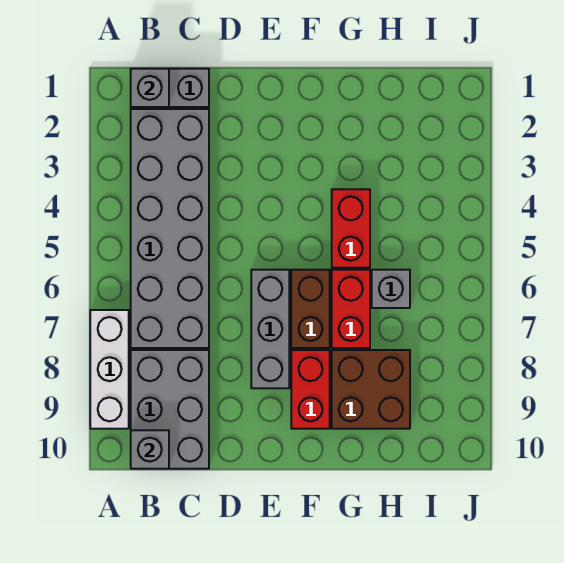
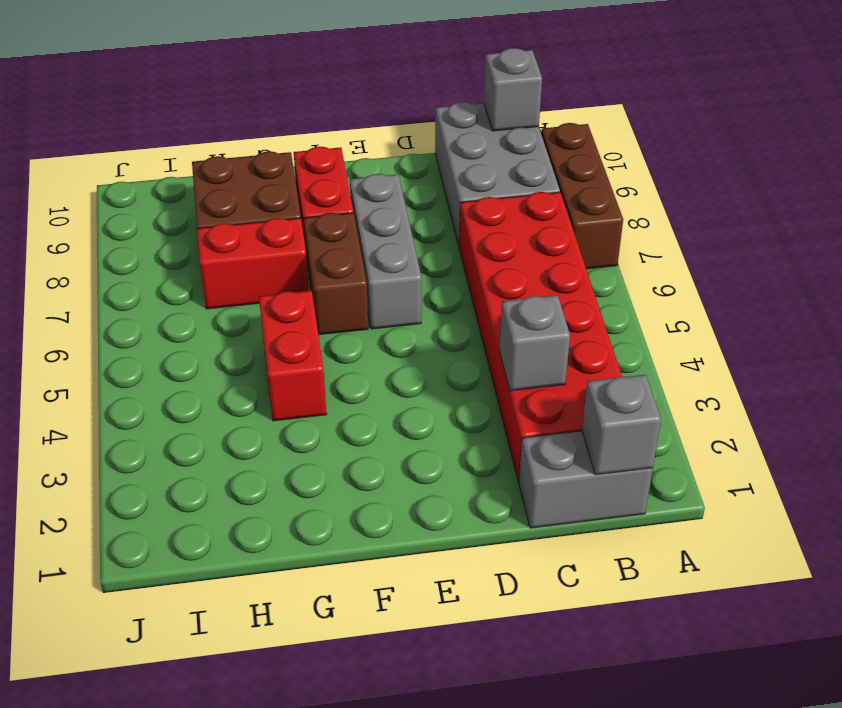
white brick A7:A9 level 1 -> brown brick A7:A9 level 1
grey brick B2:C7 level 1 -> red brick B2:C7 level 1
red brick G6:G7 level 1 -> red brick G7:H7 level 1
grey brick H6 level 1 -> grey brick C3 level 2

